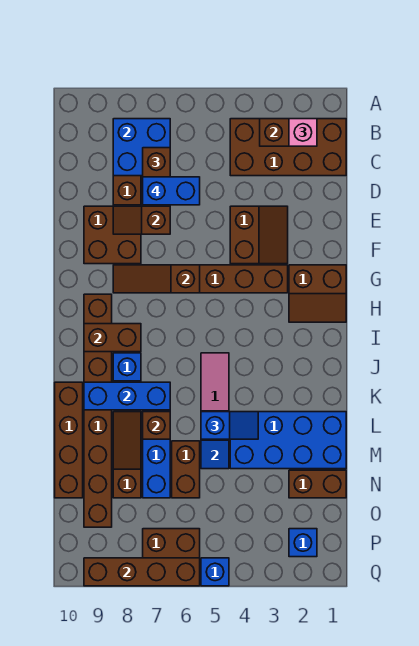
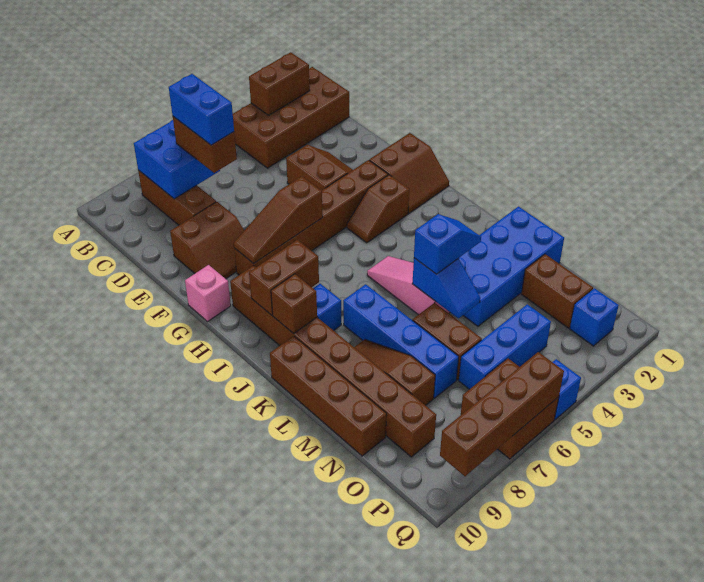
pink brick B2 level 3 -> pink brick G10 level 1
blue brick D6:D7 level 4 -> blue brick C7:D7 level 4
brown slope E7:E8 level 2 top 7 -> brown slope H3:H4 level 1 top 3
brown brick E8:F9 level 1 -> brown slope E8:F9 level 1 top E
blue brick K7:K9 level 2 -> blue brick O4:O6 level 1
brown brick L7 level 2 -> brown brick J9 level 2
brown brick N1:N2 level 1 -> brown brick N2:O2 level 1

